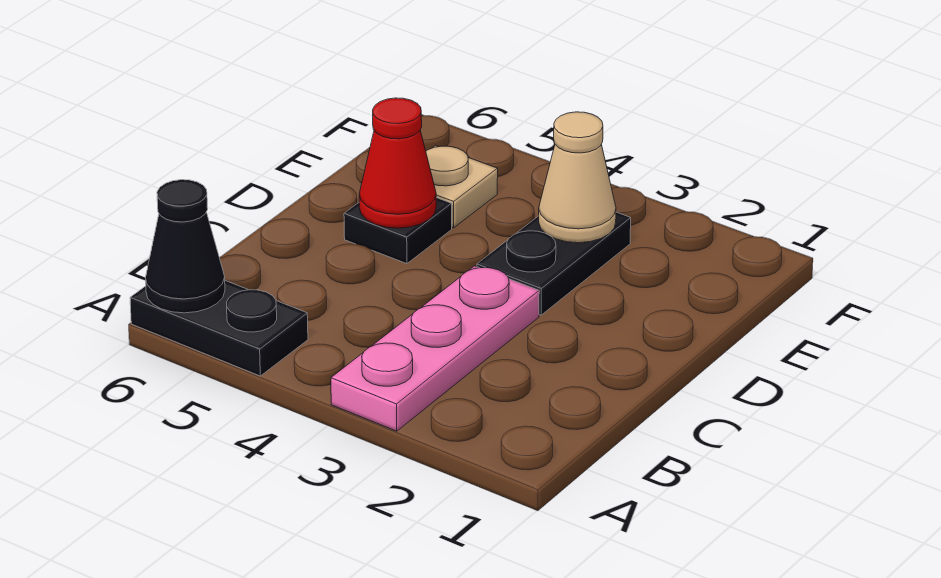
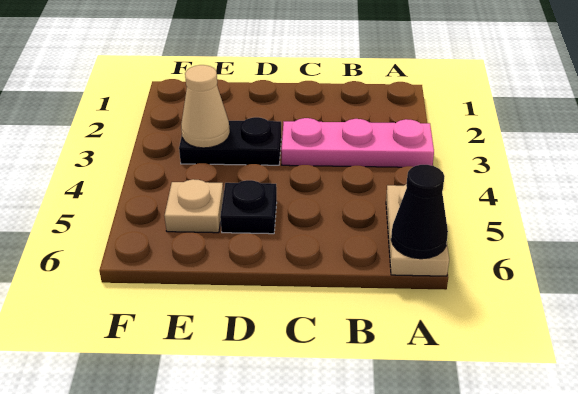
black plate A5:A6 level 1 -> tan plate A5:A6 level 1
red cone D5 level 2 -> none

